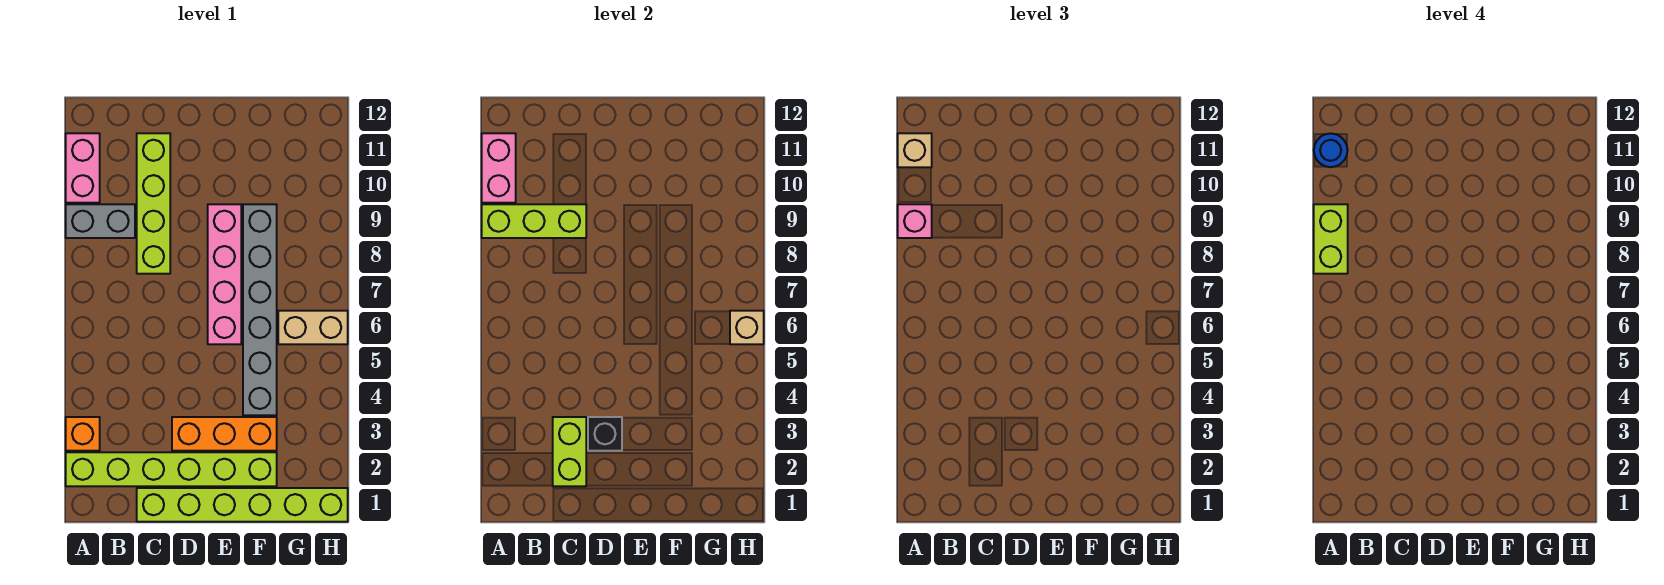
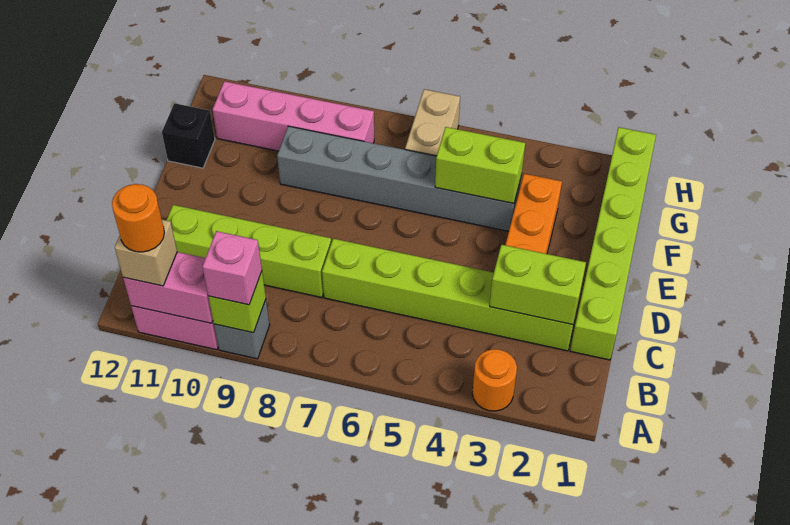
lime brick A2:F2 level 1 -> lime brick C2:C7 level 1
orange brick A3 level 1 -> orange round brick A3 level 1
lime brick A8:A9 level 4 -> lime brick F4:F5 level 2
grey brick A9:B9 level 1 -> grey brick A9 level 1
lime brick A9:C9 level 2 -> lime brick A9 level 2
blue round brick A11 level 4 -> orange round brick A11 level 4
black brick D3 level 2 -> black brick F12 level 1
pink brick E6:E9 level 1 -> pink brick G8:G11 level 1
tan brick H6 level 2 -> none

